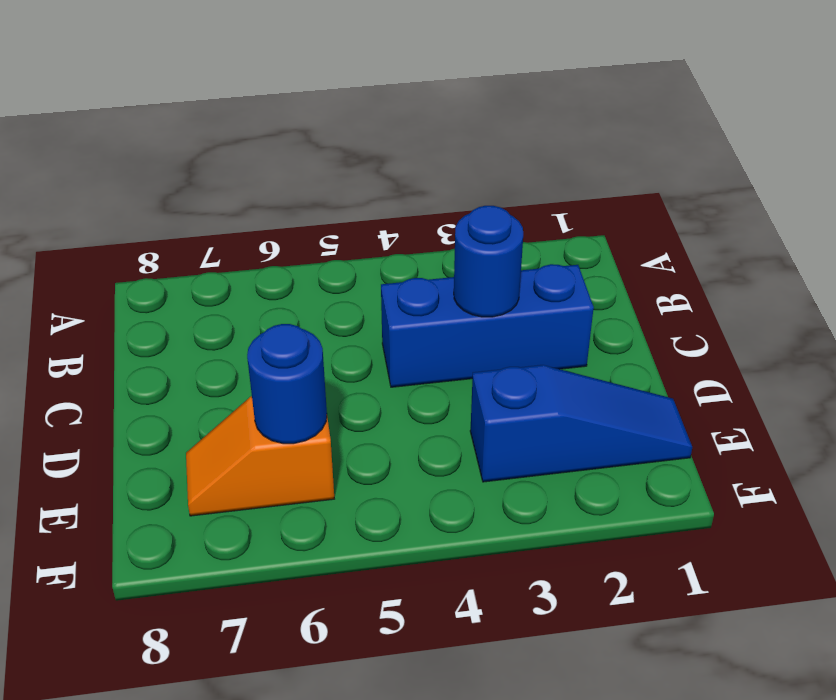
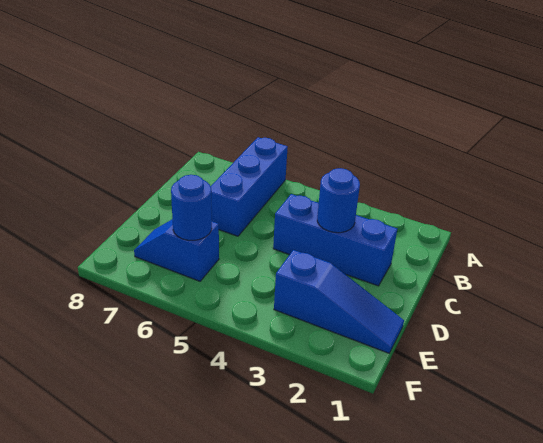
none -> blue brick A6:C6 level 1
orange slope E6:E7 level 1 top 6 -> blue slope E6:E7 level 1 top 6

